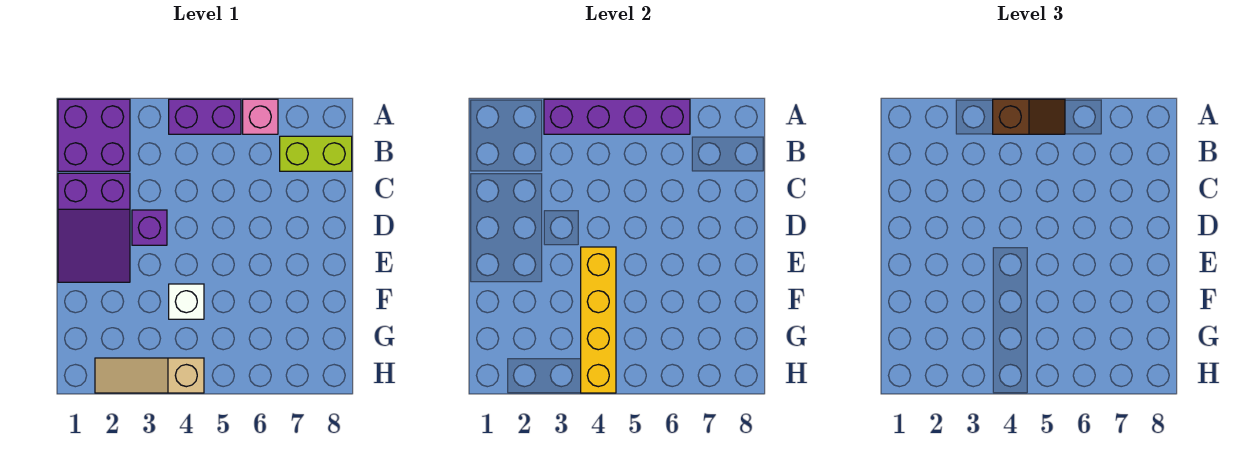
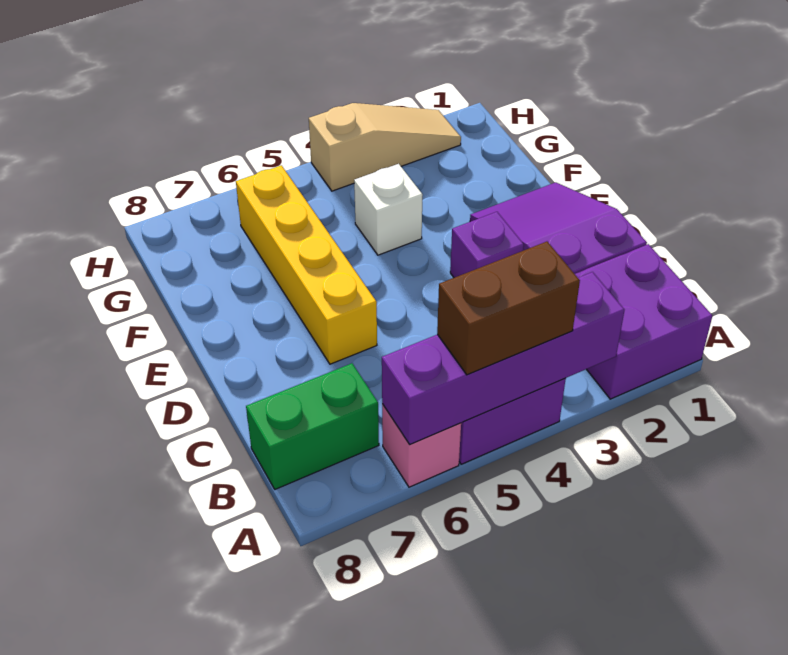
brown slope A4:A5 level 3 top 4 -> brown brick A4:A5 level 3
lime brick B7:B8 level 1 -> green brick B7:B8 level 1
yellow brick E4:H4 level 2 -> yellow brick D6:G6 level 1

